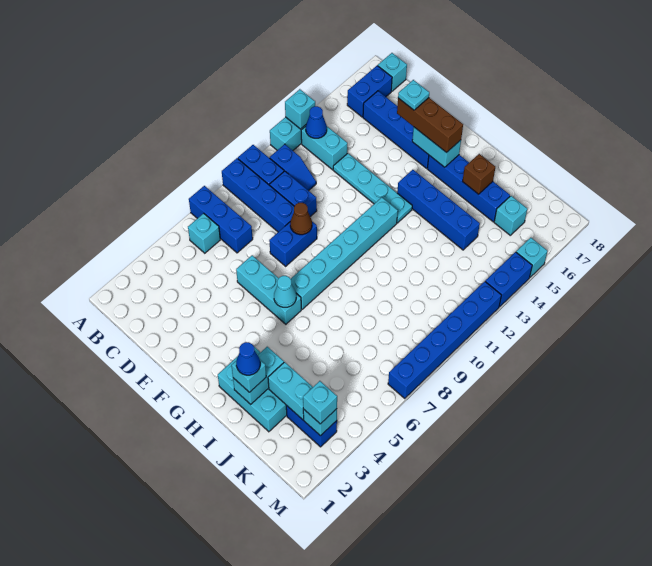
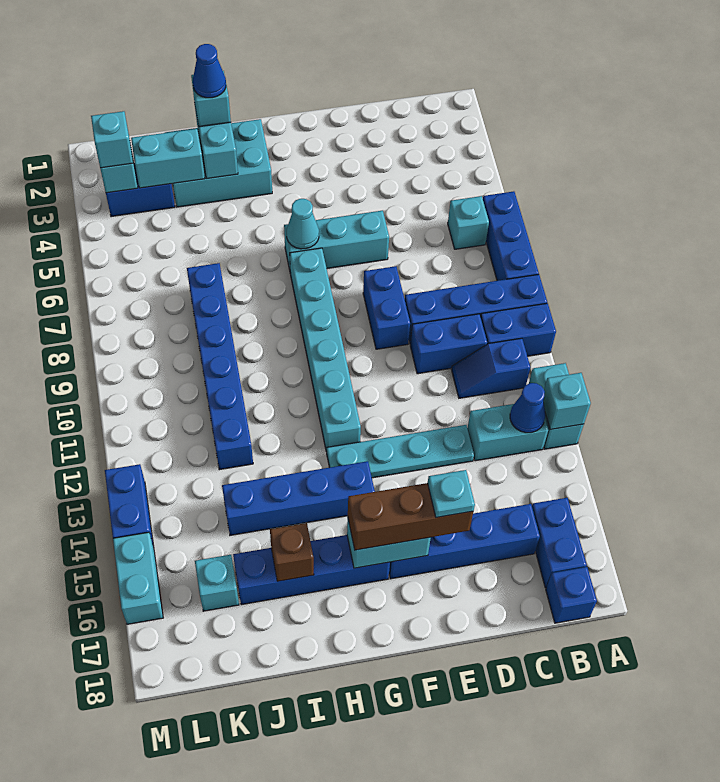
blue brick A7:C7 level 1 -> blue brick A6:A8 level 1
cyan brick B18 level 1 -> blue brick B18 level 1
brown cone E9 level 2 -> none
blue brick M7:M12 level 1 -> blue brick J7:J12 level 1
cyan brick M15 level 1 -> cyan brick M15:M16 level 1

